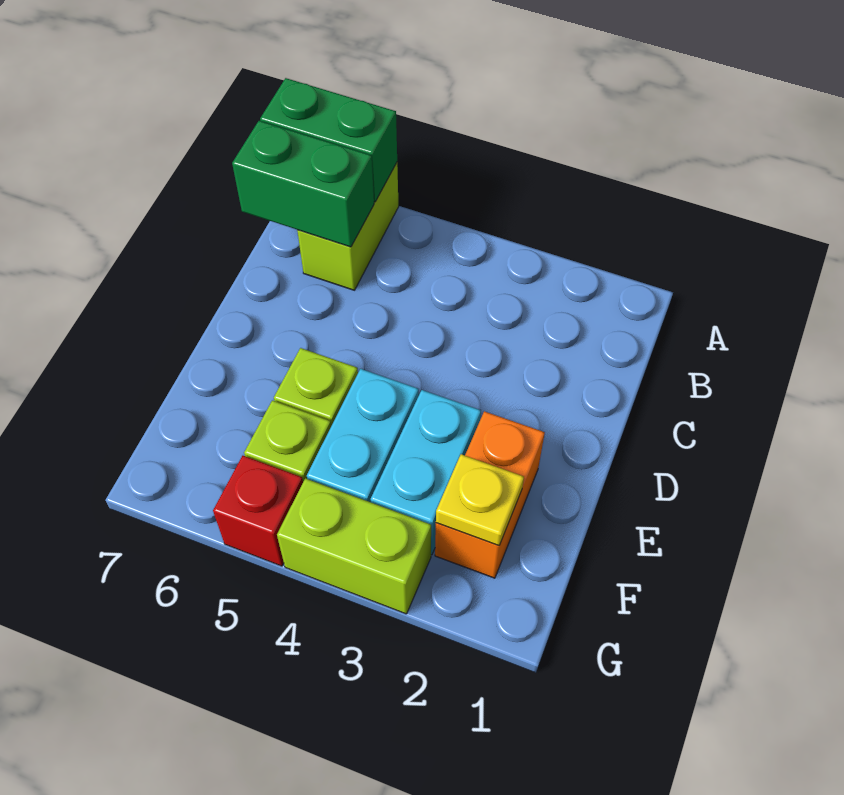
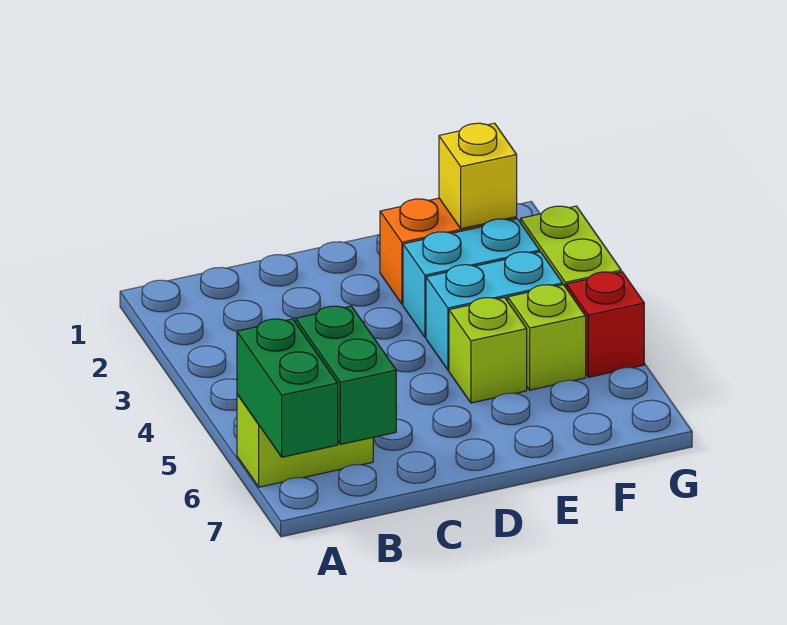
yellow plate F2 level 2 -> yellow brick F2 level 2

